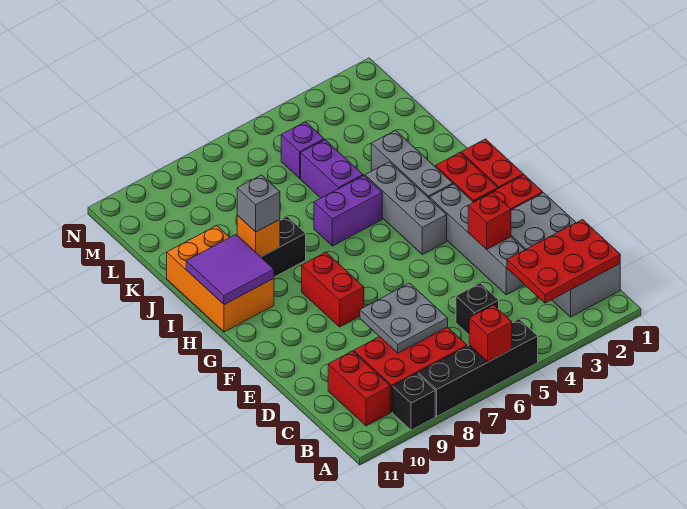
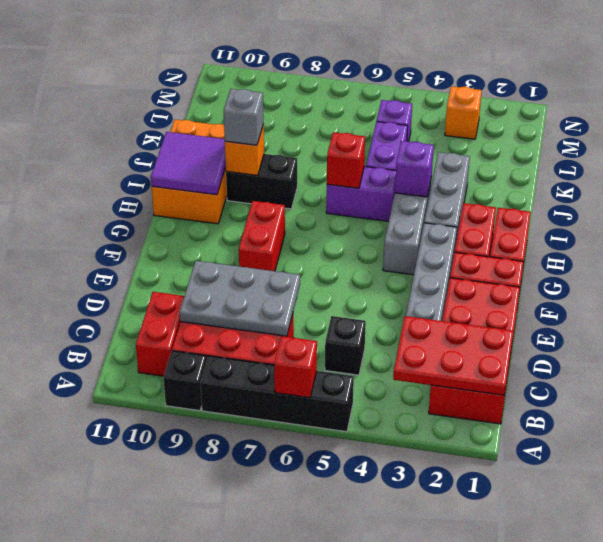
grey brick B1:E2 level 1 -> red brick B1:E2 level 1
grey plate C7:D8 level 2 -> grey plate C7:D9 level 2
red brick E3 level 2 -> red brick I6 level 2
none -> purple brick I4 level 2
none -> orange brick M3 level 1

